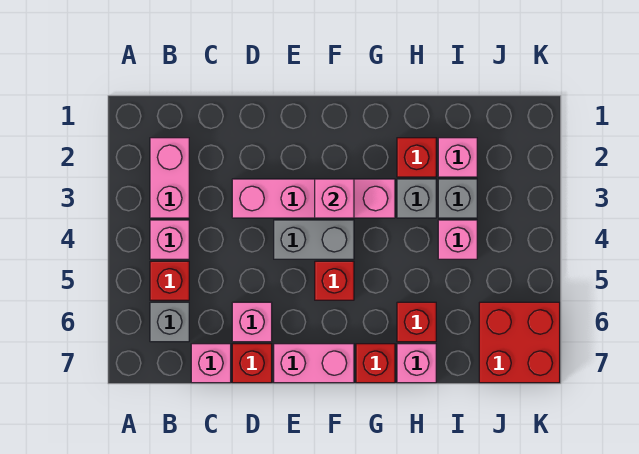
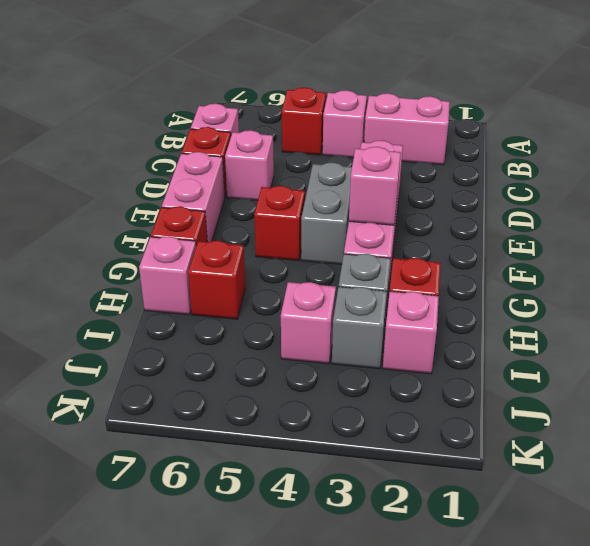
grey brick B6 level 1 -> none
red brick J6:K7 level 1 -> none

